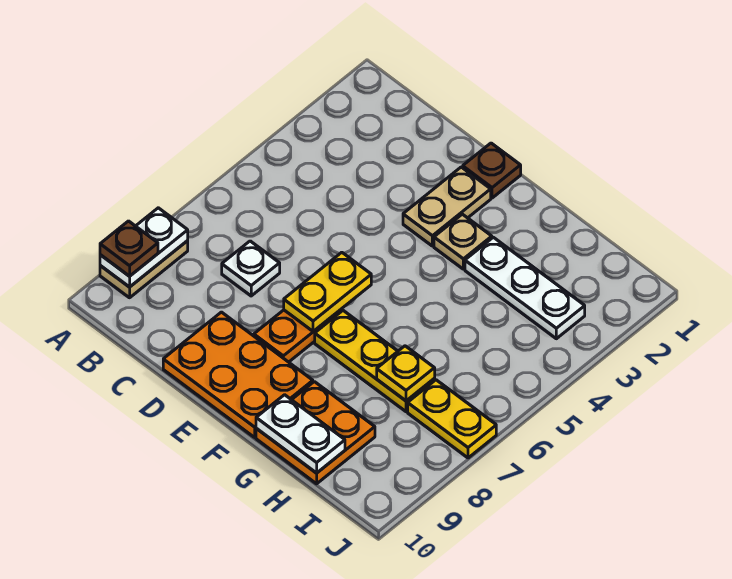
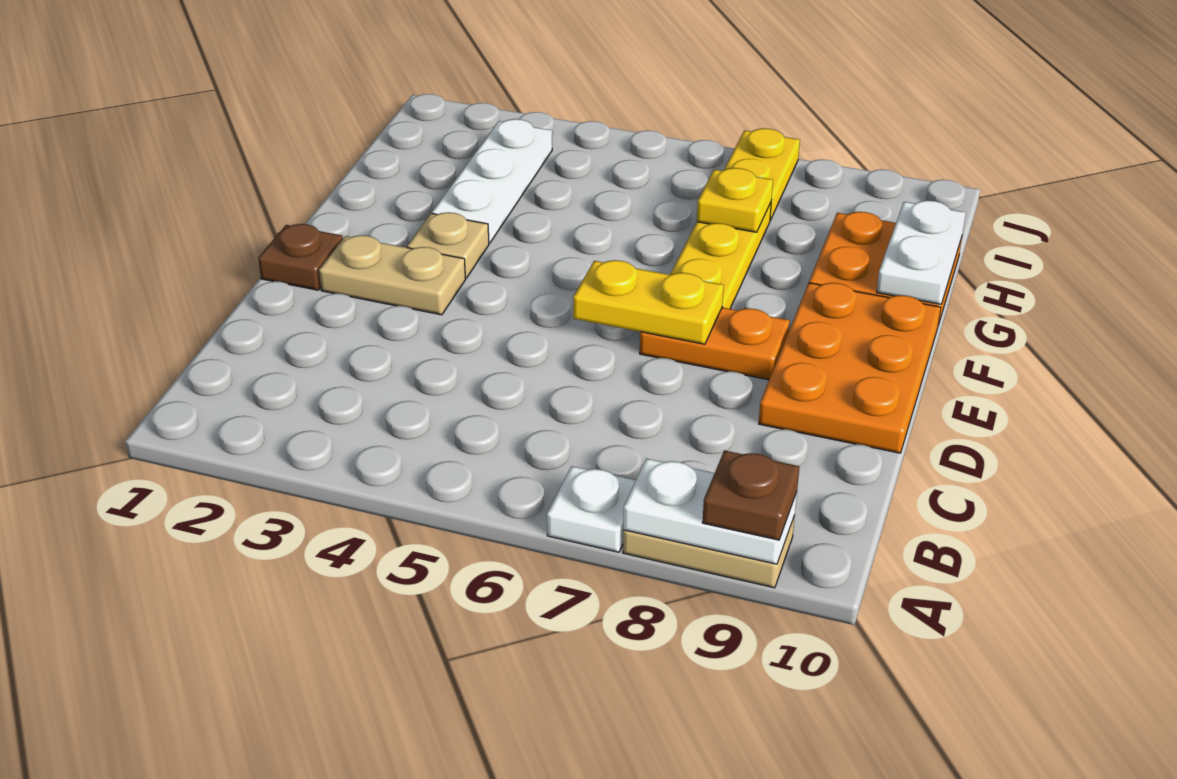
white plate C7 level 1 -> white plate A7 level 1

